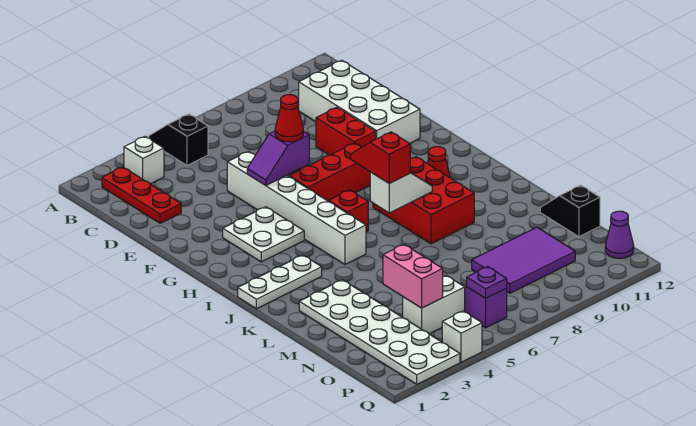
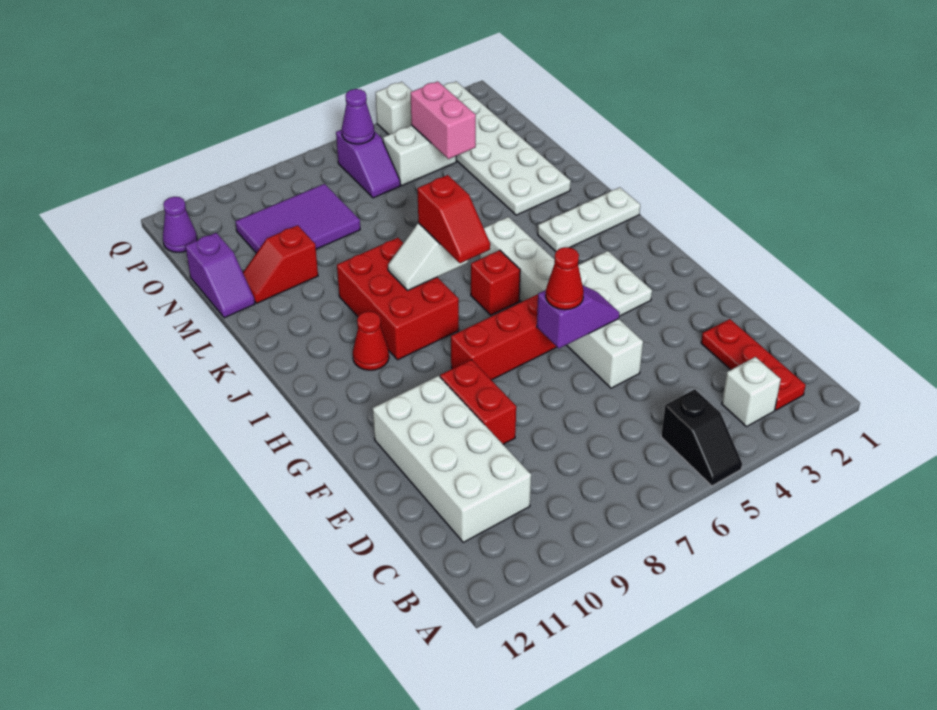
none -> red slope M10:M11 level 1 top 10
black slope M12:N12 level 1 top N -> purple slope M12:N12 level 1 top N
purple plate P6 level 2 -> purple cone P6 level 2

